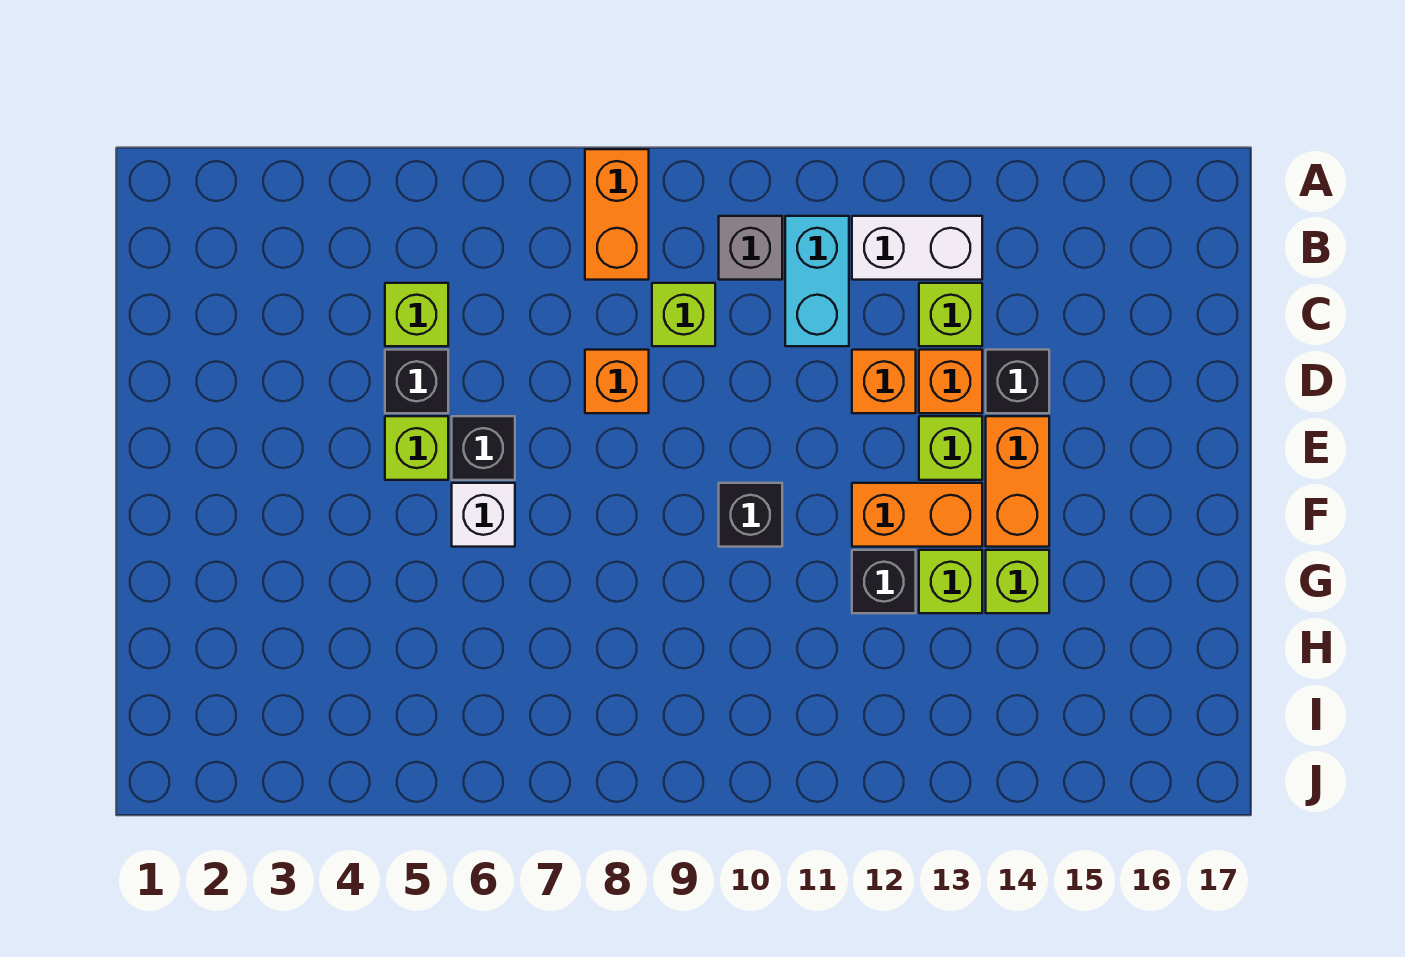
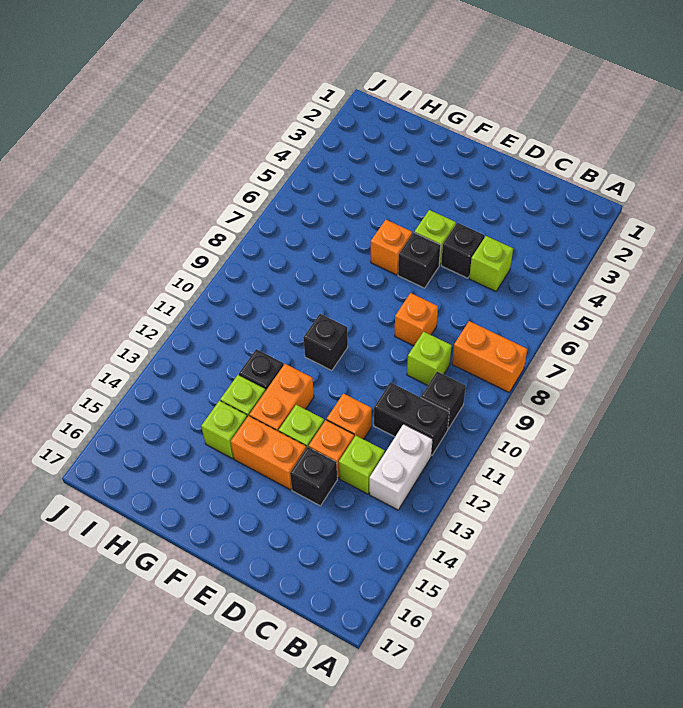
grey brick B10 level 1 -> black brick B10 level 1
cyan brick B11:C11 level 1 -> black brick B11:C11 level 1
white brick F6 level 1 -> orange brick F6 level 1

